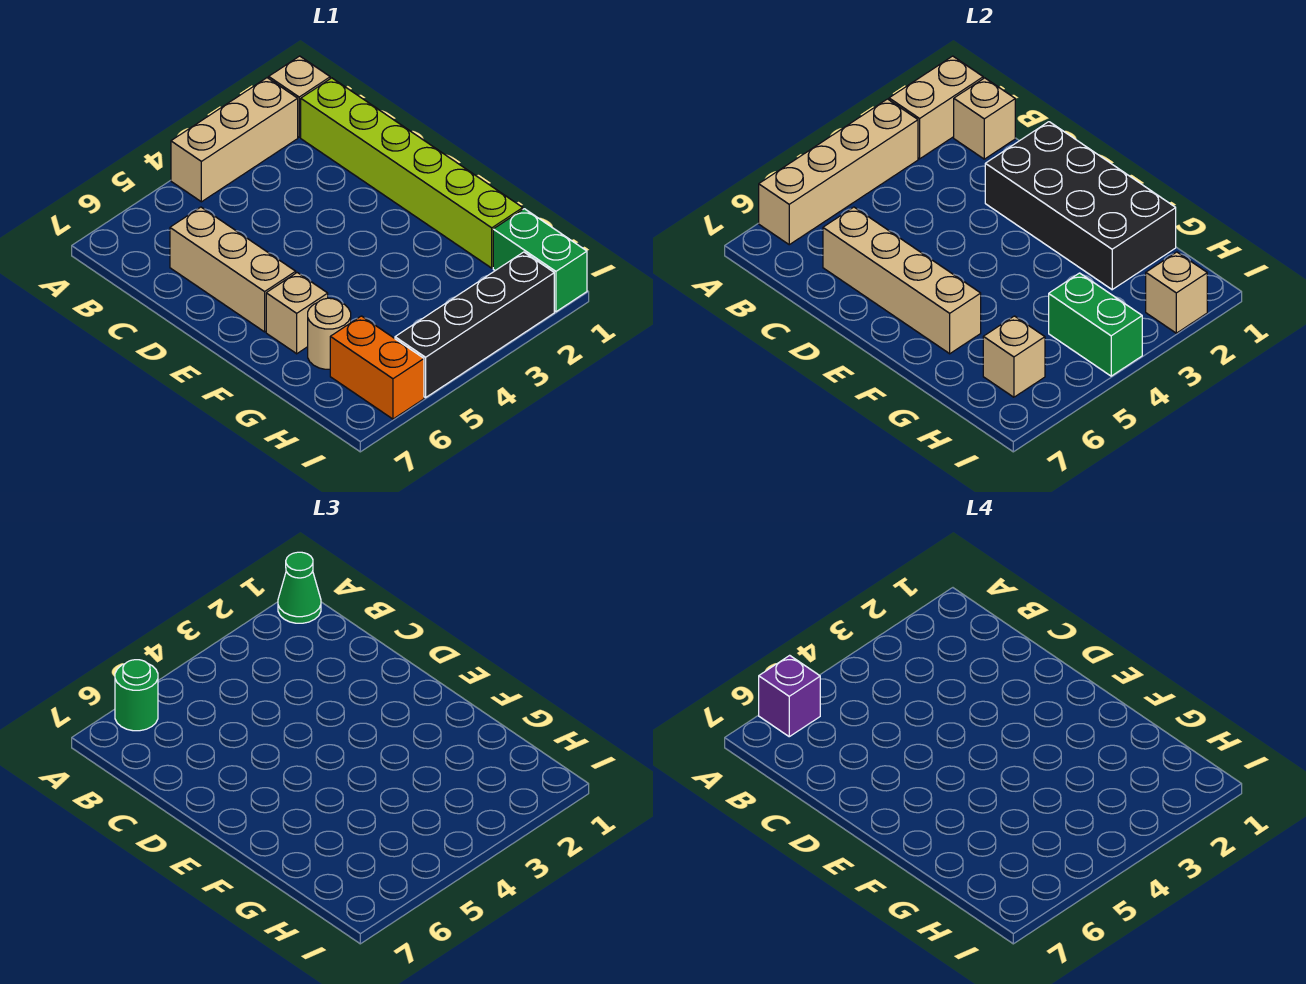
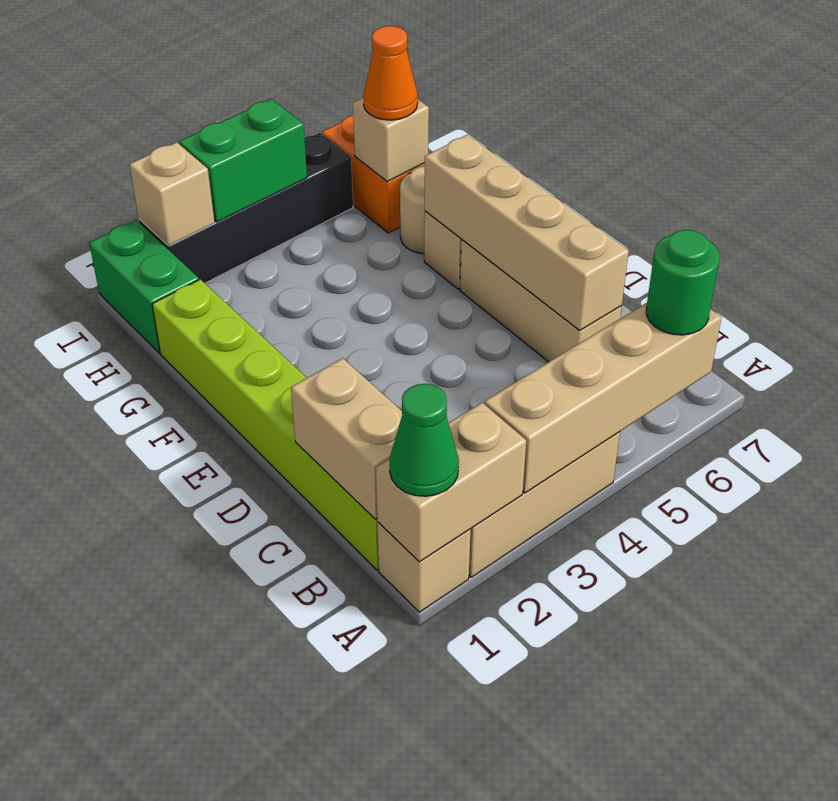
purple brick A6 level 4 -> none
tan brick B1 level 2 -> tan brick B1:C1 level 2
black brick D1:G2 level 2 -> none
green brick H4:I4 level 2 -> green brick I3:I4 level 2
none -> orange cone H6 level 3

